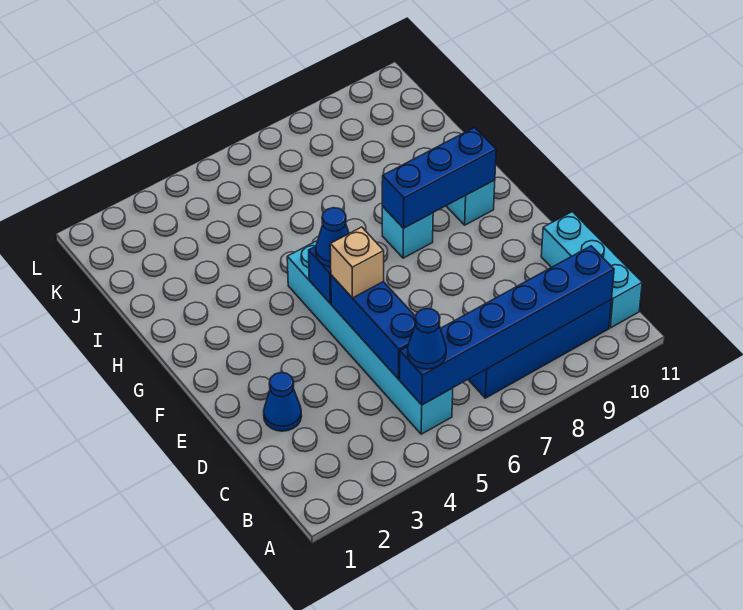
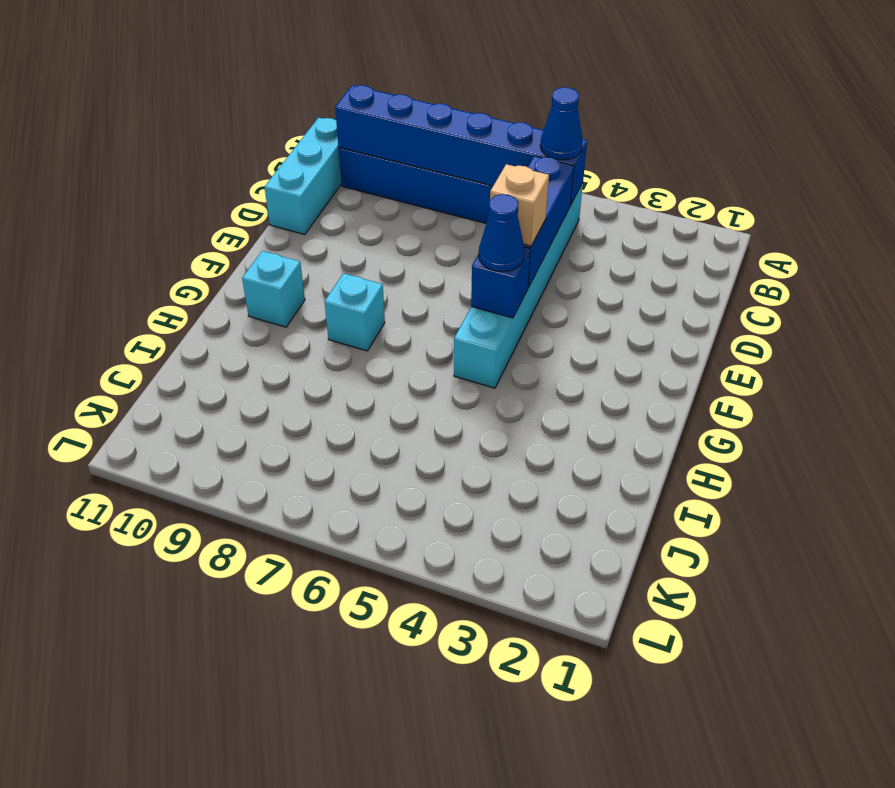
blue cone D2 level 1 -> none
blue brick G8:G10 level 2 -> none

